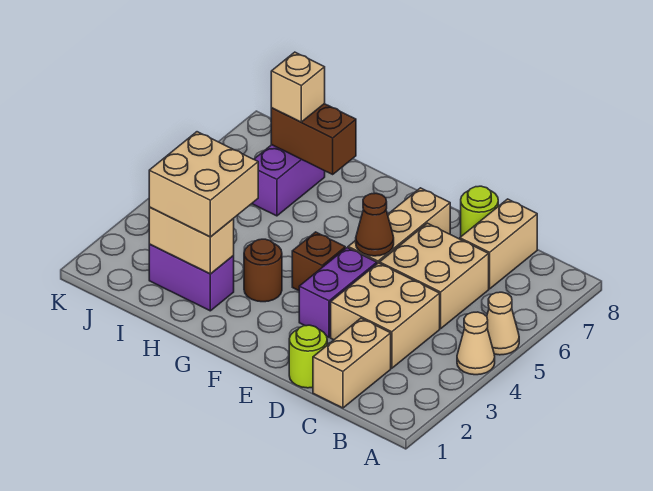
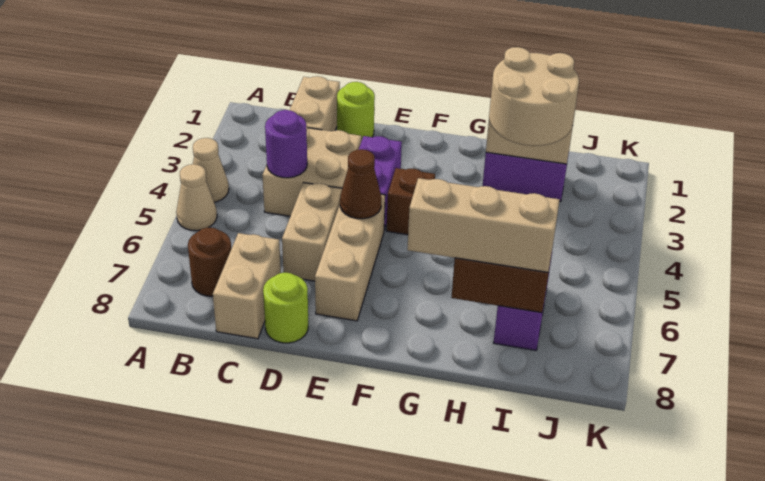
none -> purple round brick C4 level 2
tan brick C5:D6 level 1 -> tan brick D5:D6 level 1
brown round brick G3 level 1 -> brown round brick B7 level 1
tan brick H2:I3 level 3 -> tan round brick H2:I3 level 3
tan brick I7 level 3 -> tan brick G7:I7 level 3

